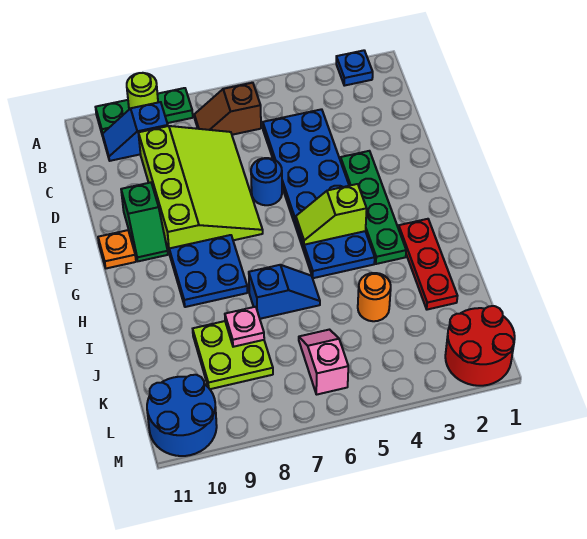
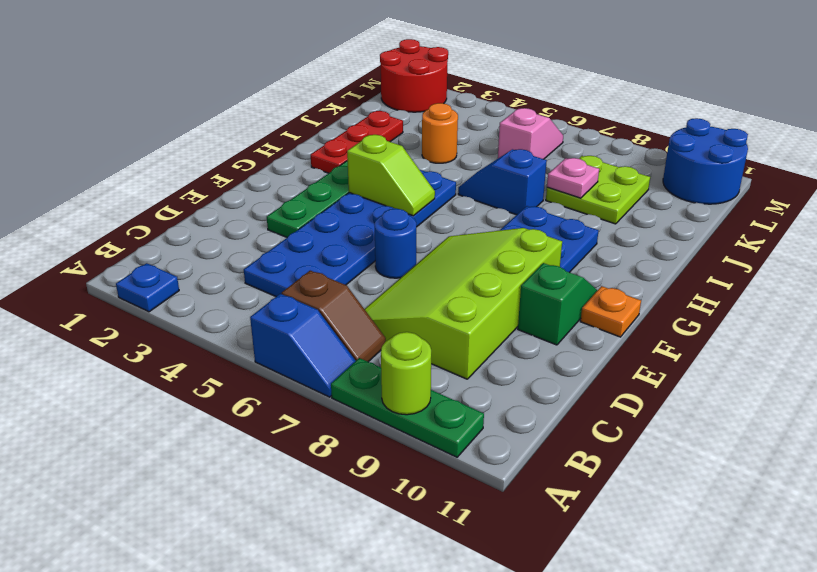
blue slope B9:B10 level 1 top 9 -> blue slope A6:A7 level 1 top 6
pink slope K6:L6 level 1 top L -> pink slope K6:L6 level 1 top K

